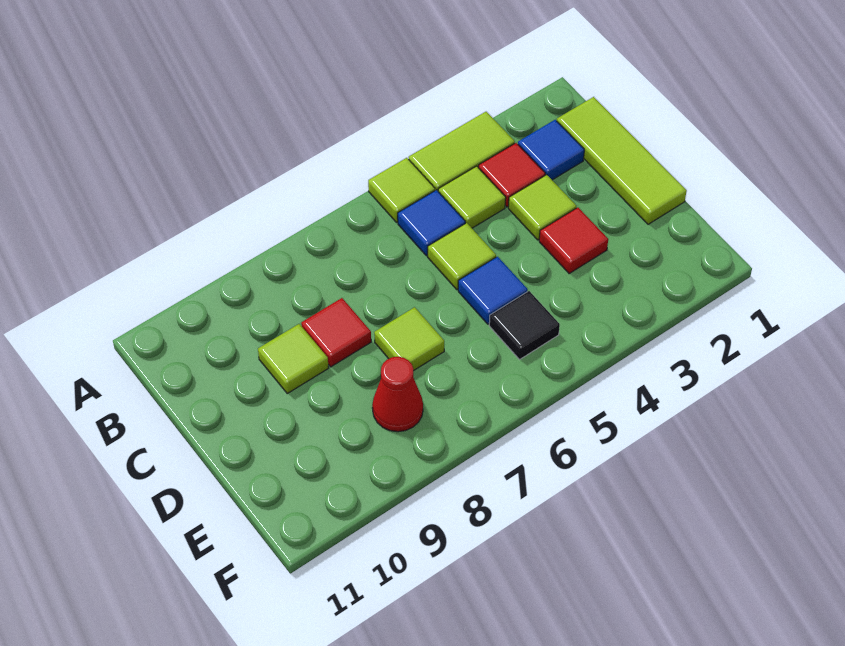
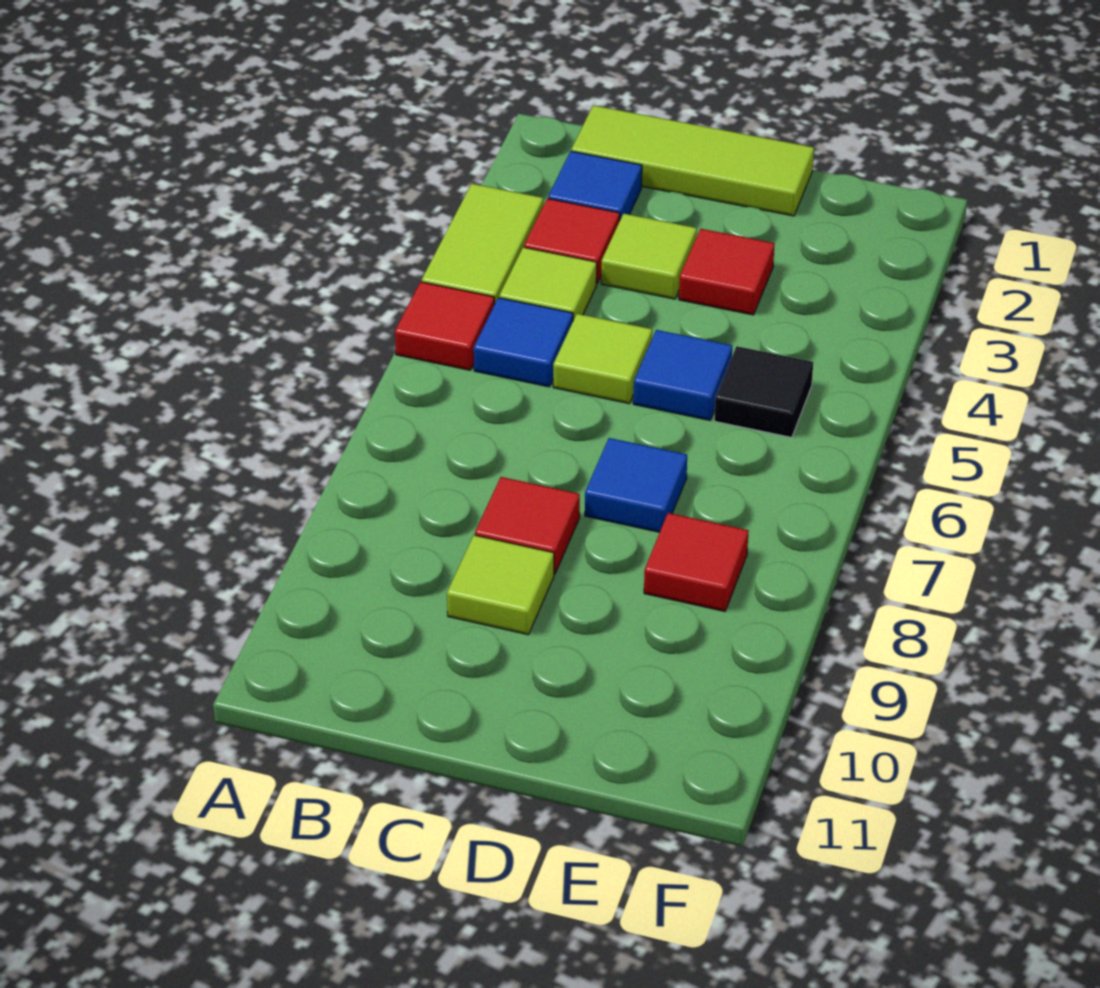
lime tile A5 level 1 -> red tile A5 level 1
lime tile D7 level 1 -> blue tile D7 level 1
red cone E8 level 1 -> red tile E8 level 1

